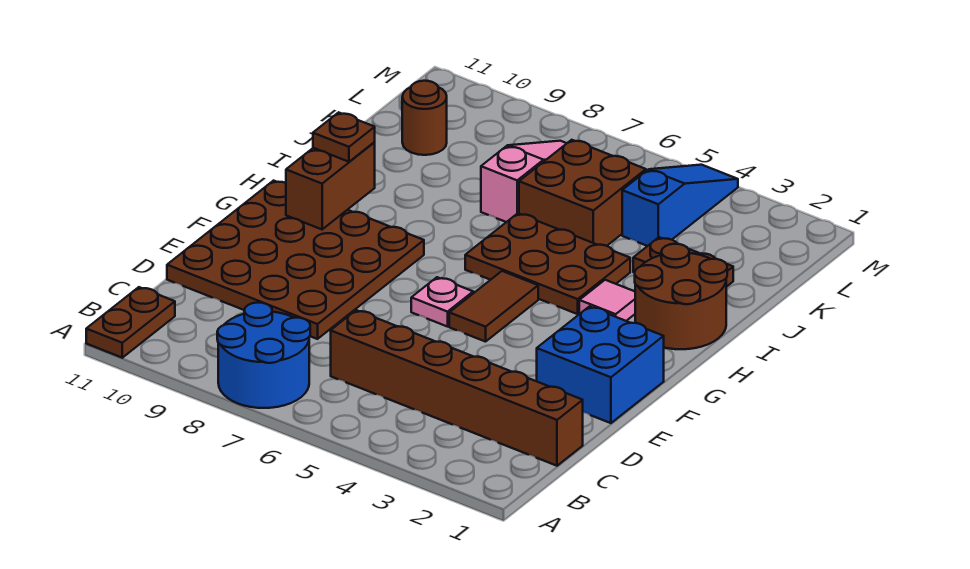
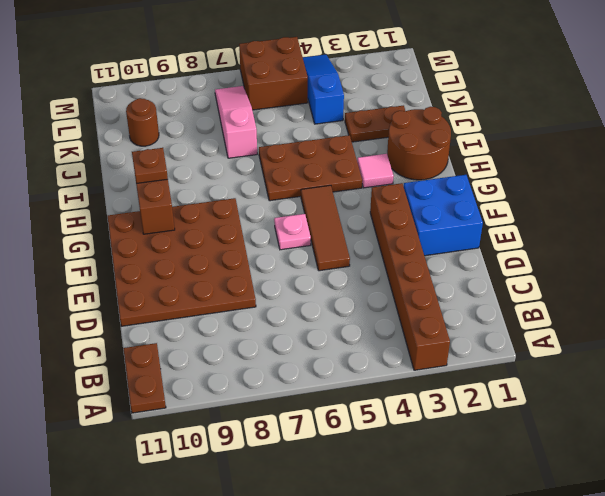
blue round brick A7:B8 level 1 -> none
brown brick C1:C6 level 1 -> brown brick A3:F3 level 1
brown tile F5:G5 level 1 -> brown tile E5:G5 level 1
brown brick J5:K6 level 1 -> brown brick L5:M6 level 1

